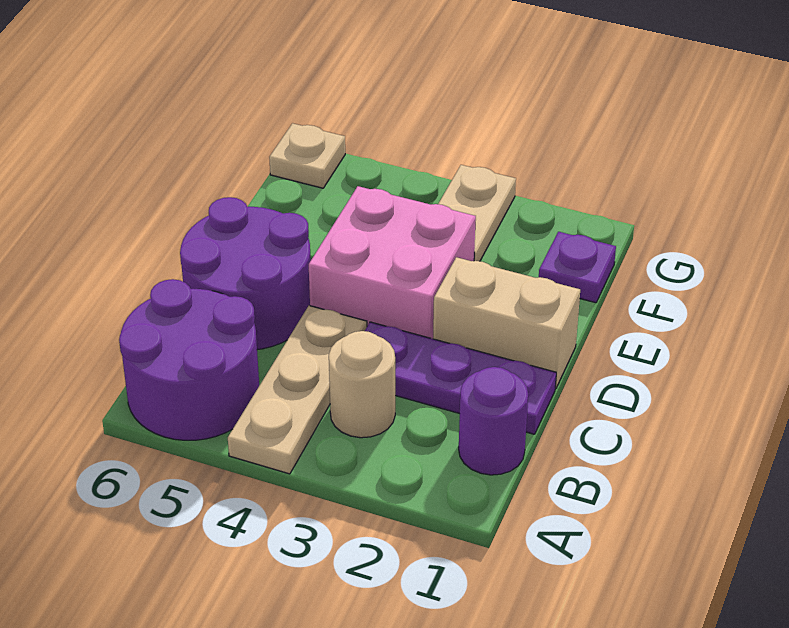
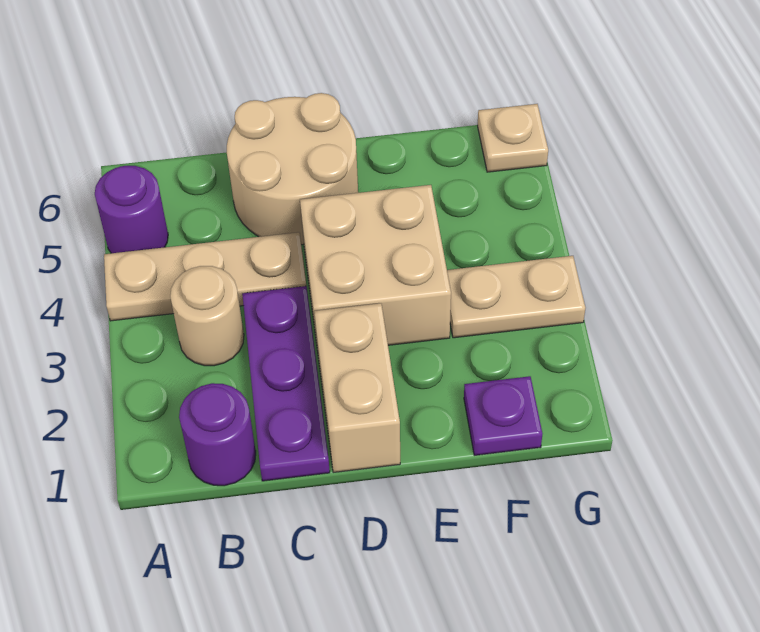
purple round brick A5:B6 level 1 -> purple round brick A5 level 1
purple round brick C5:D6 level 1 -> tan round brick C5:D6 level 1
pink brick D3:E4 level 1 -> tan brick D3:E4 level 1

